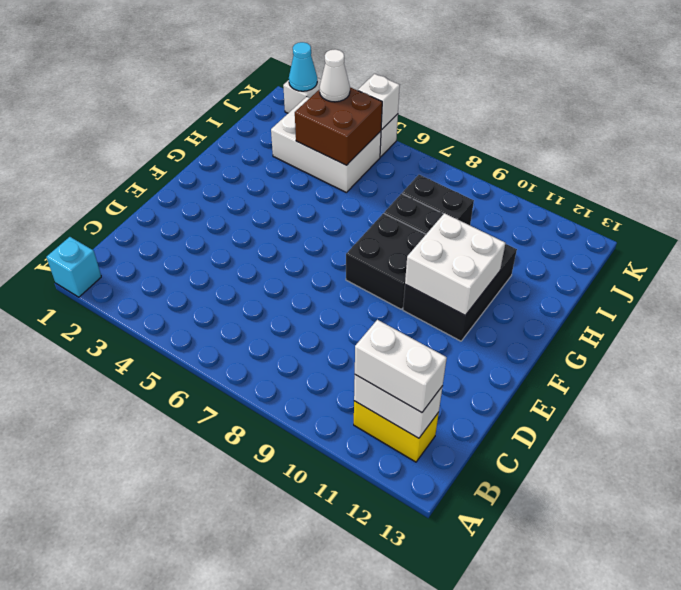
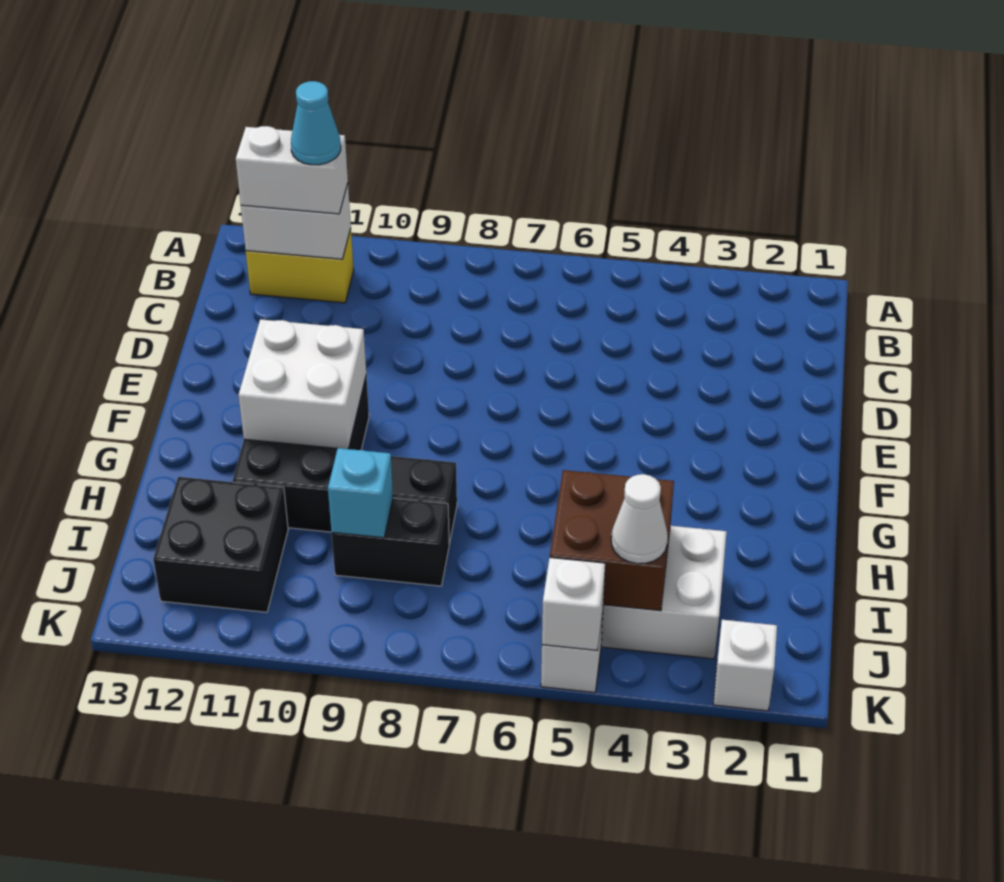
cyan brick A1 level 1 -> cyan brick I9 level 2
black brick F8:G9 level 1 -> black brick I11:J12 level 1
cyan cone K2 level 2 -> cyan cone B11 level 4

